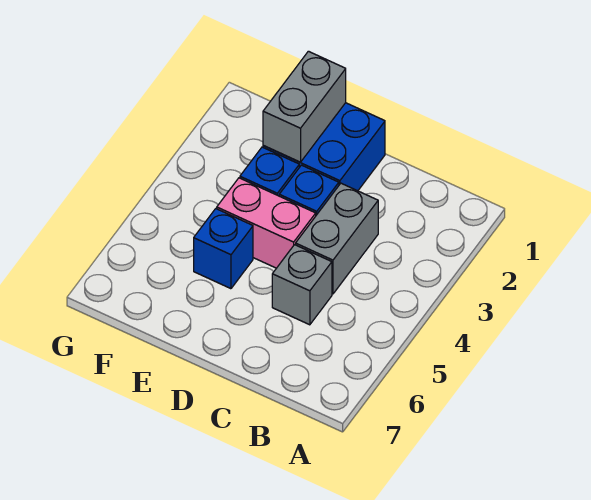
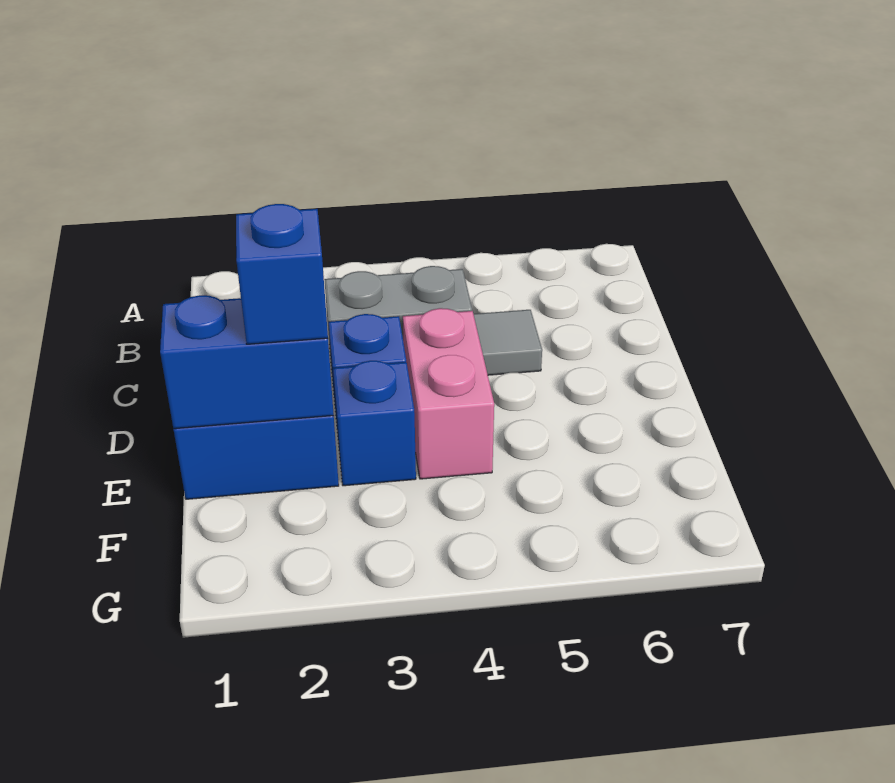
grey brick C5 level 1 -> grey tile C5 level 1
grey brick E1:E2 level 2 -> blue brick E1:E2 level 2
blue brick E5 level 1 -> blue brick E2 level 3

